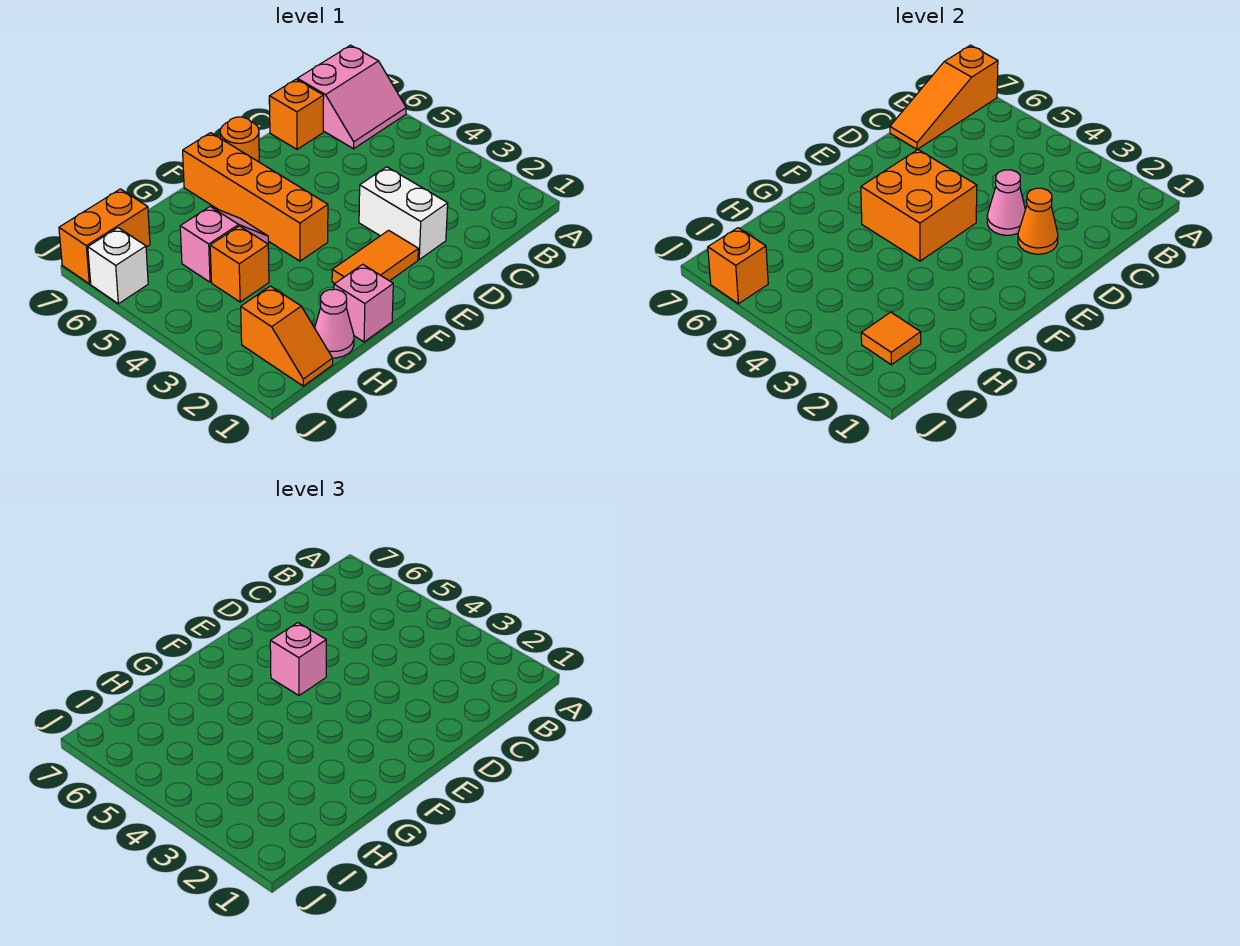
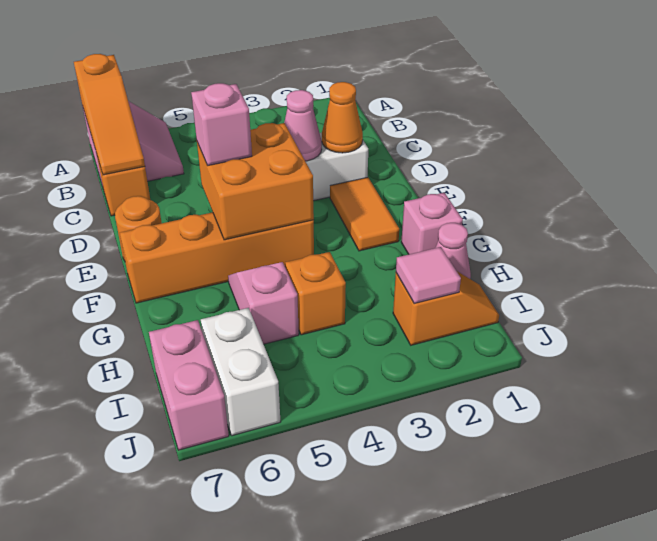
orange tile I2 level 2 -> pink tile I2 level 2
orange brick I7:J7 level 1 -> pink brick I7:J7 level 1
white brick J6 level 1 -> white brick I6:J6 level 1
orange brick J6 level 2 -> none

